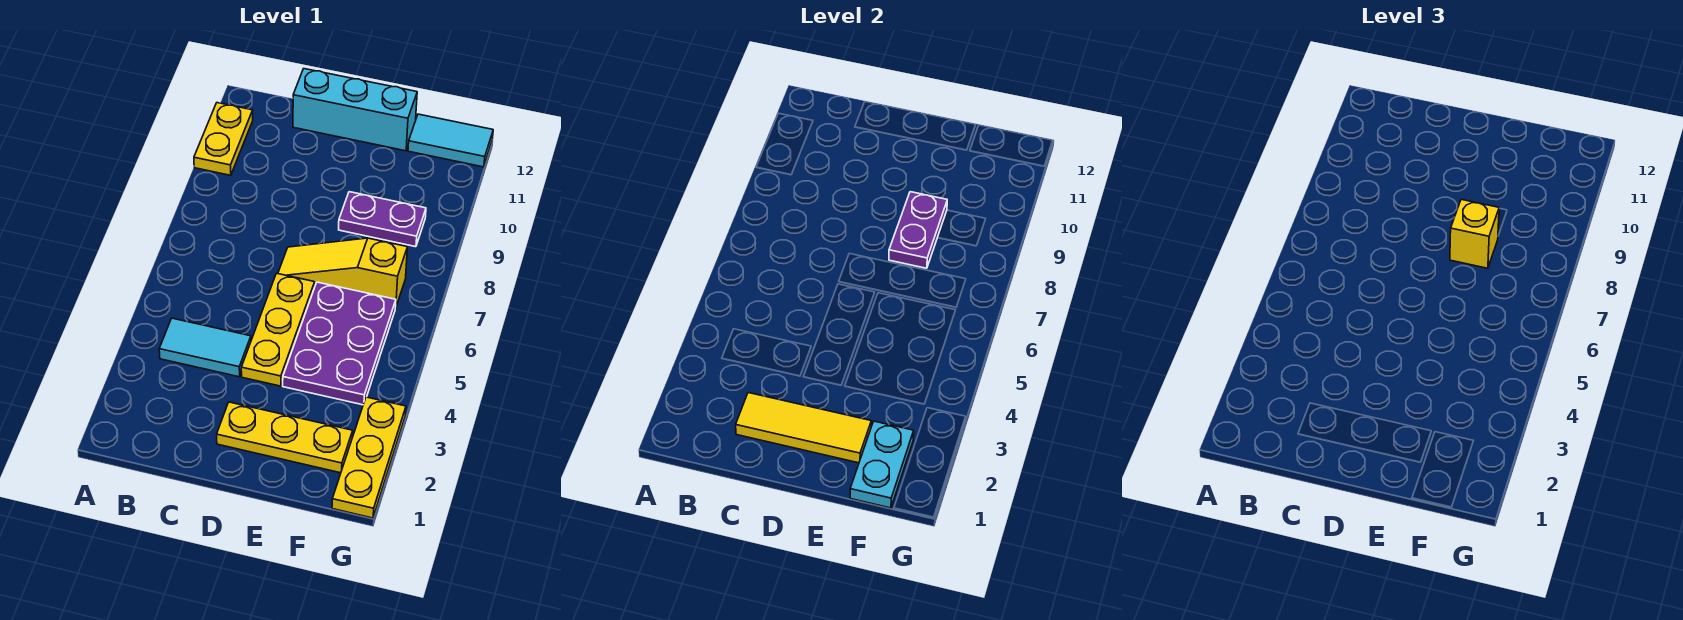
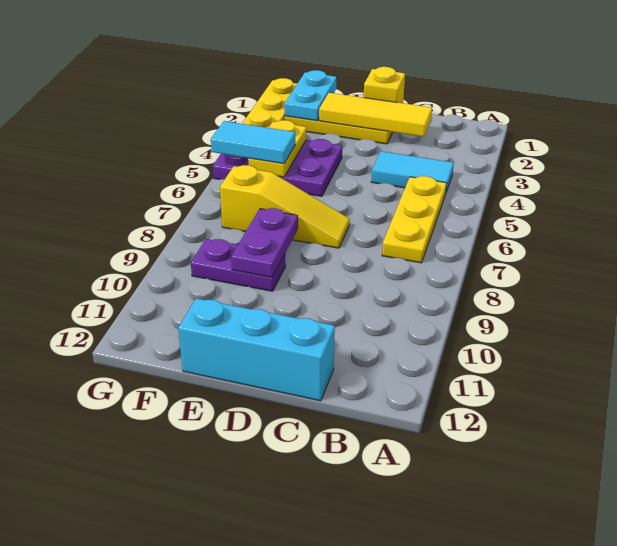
yellow plate A10:A11 level 1 -> yellow plate F4:F5 level 2
yellow plate D4:D6 level 1 -> yellow plate B5:B7 level 1
purple plate E4:F6 level 1 -> purple plate E4:G5 level 1
yellow brick E8 level 3 -> yellow brick D1 level 1
cyan tile F12:G12 level 1 -> cyan tile F5:G5 level 3

